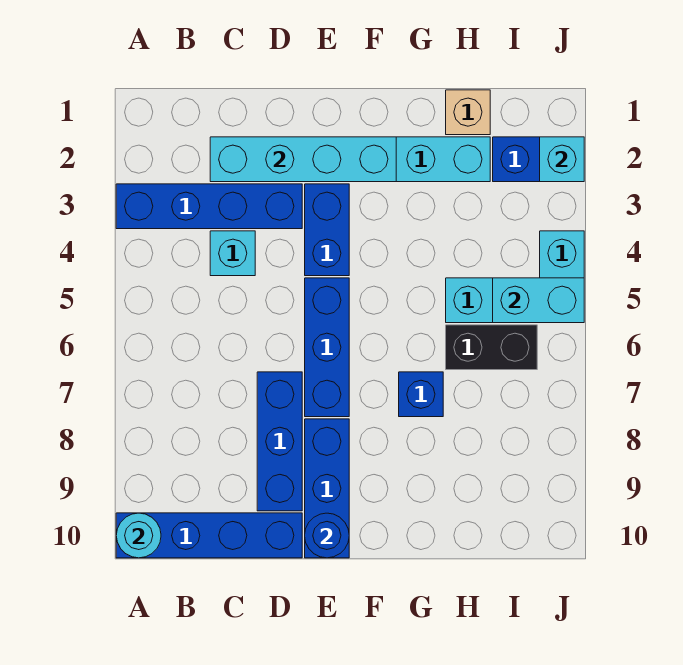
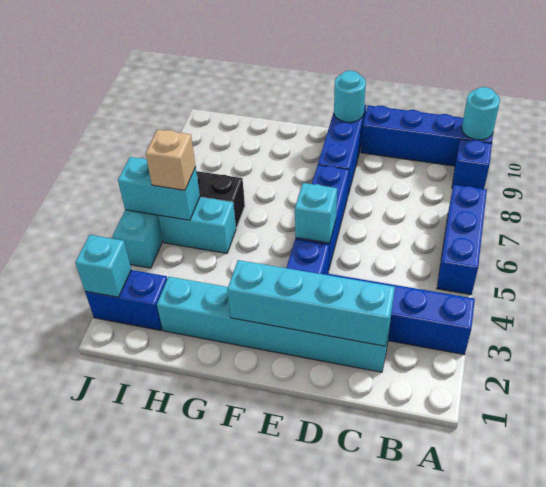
cyan brick C4 level 1 -> cyan brick E5 level 2
blue brick D7:D9 level 1 -> blue brick A5:A7 level 1
blue round brick E10 level 2 -> cyan round brick E10 level 2
blue brick G7 level 1 -> blue brick A9 level 1
tan brick H1 level 1 -> tan brick I5 level 3

